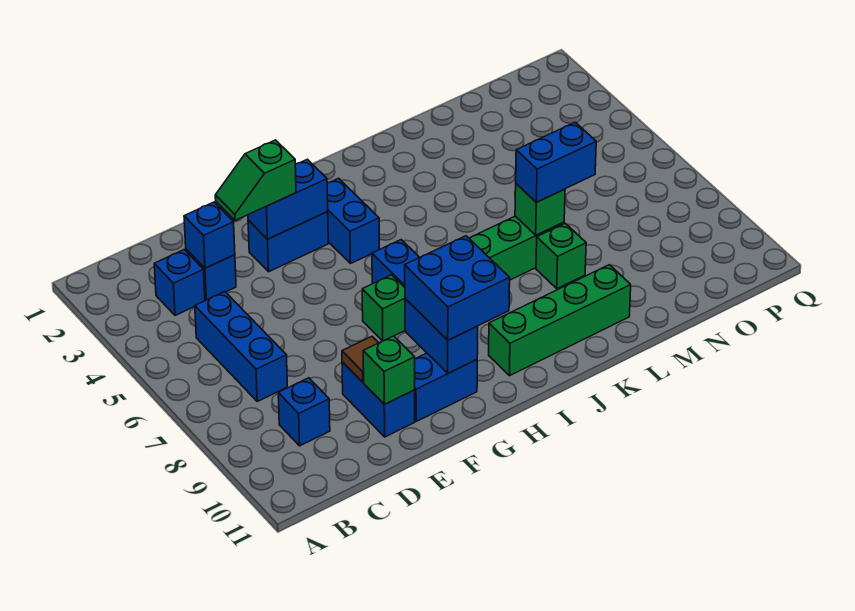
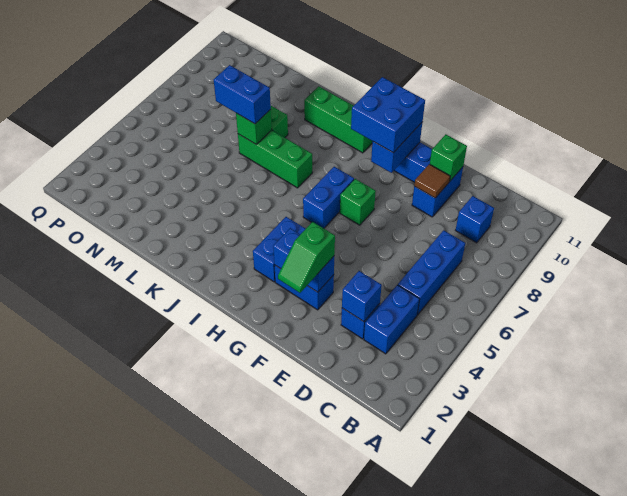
blue brick C3 level 1 -> blue brick C3:C4 level 1
green slope E3:F3 level 3 top F -> green slope F2:F3 level 3 top 3
green brick I10:L10 level 1 -> green brick I10:K10 level 1

